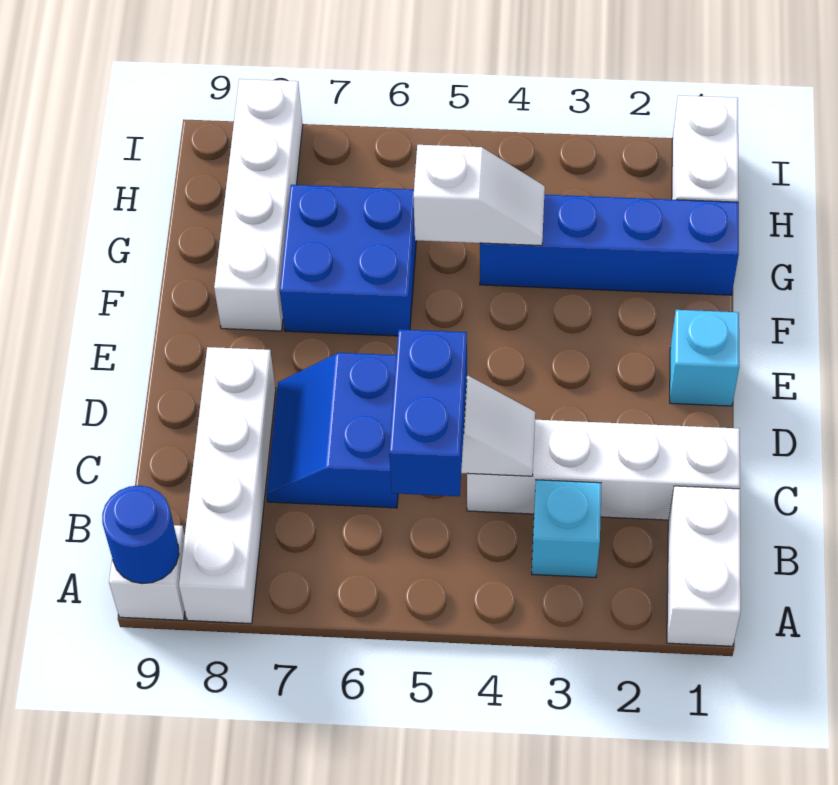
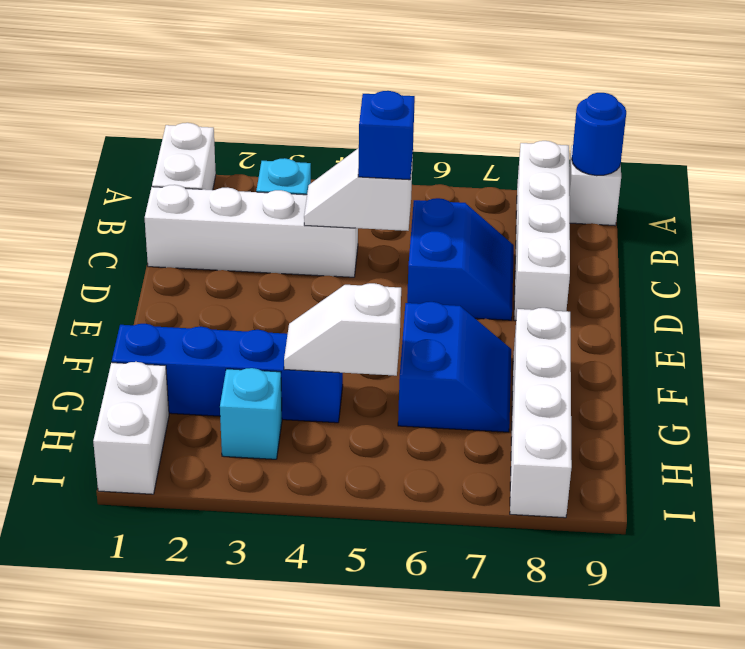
blue brick B5:C5 level 3 -> blue brick C5 level 3
cyan brick E1 level 1 -> cyan brick H3 level 1
blue brick F6:G7 level 1 -> blue slope F6:G7 level 1 top 6

